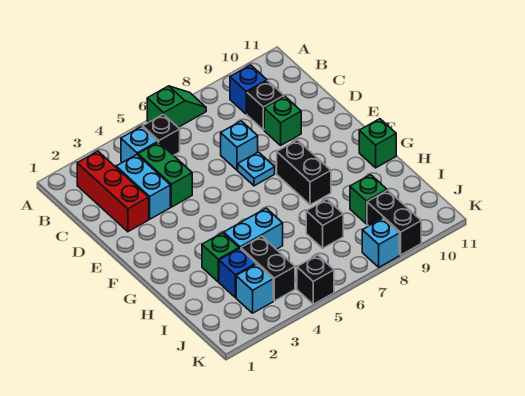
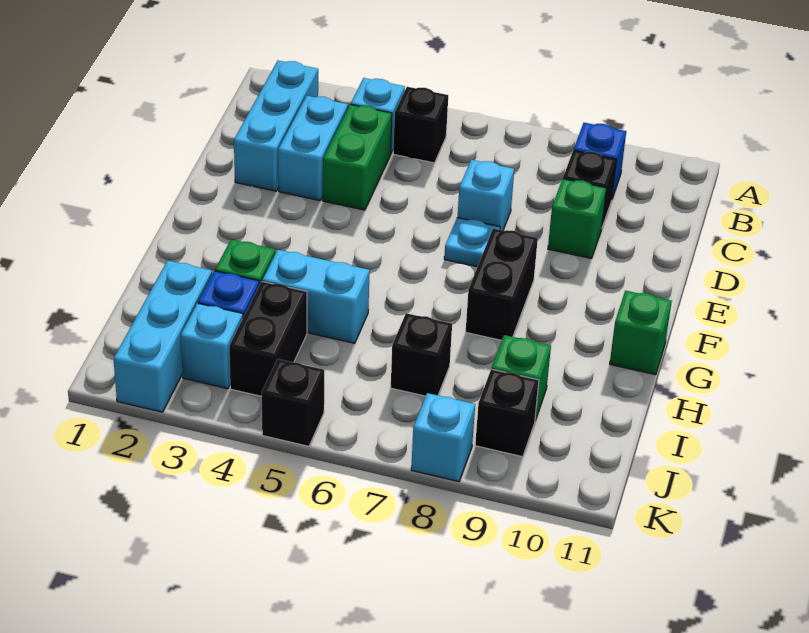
green slope A6:A7 level 1 top 6 -> none
red brick B2:D2 level 1 -> cyan brick B2:D2 level 1
none -> cyan brick I2:K2 level 1
black brick J9:K9 level 1 -> black brick J9 level 1

